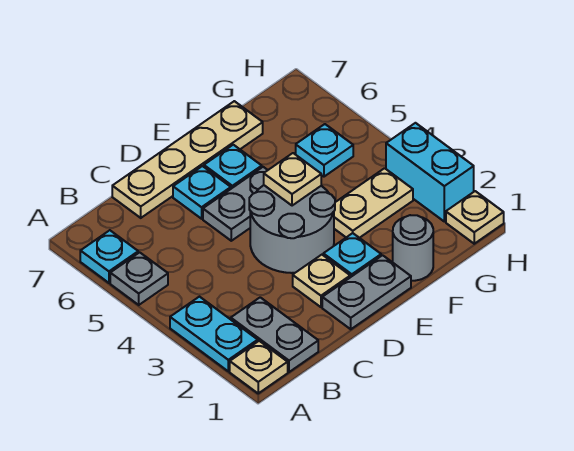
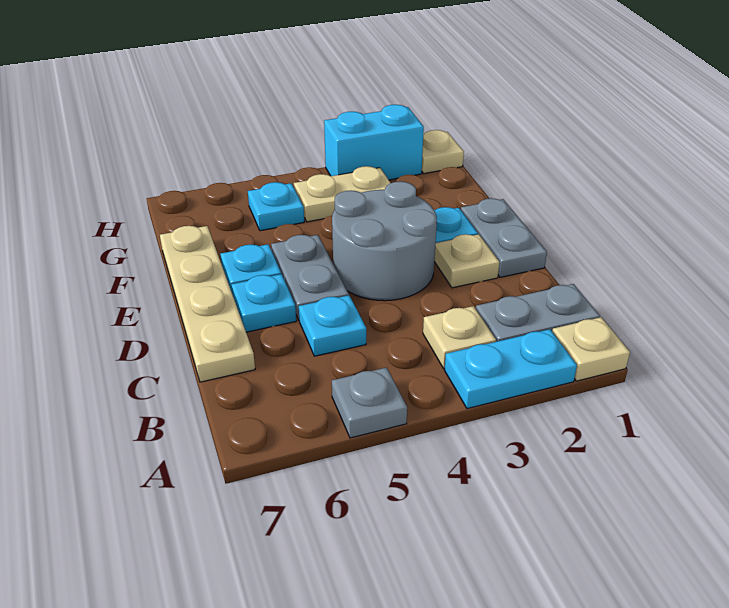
cyan plate A6 level 1 -> cyan plate C5 level 1
tan plate E4 level 2 -> tan plate B3 level 1
grey round brick F1 level 1 -> none
tan plate F3:G3 level 1 -> tan plate G3:G4 level 1

